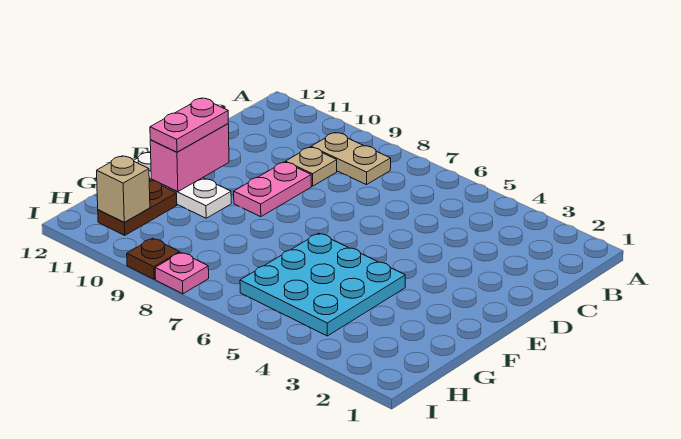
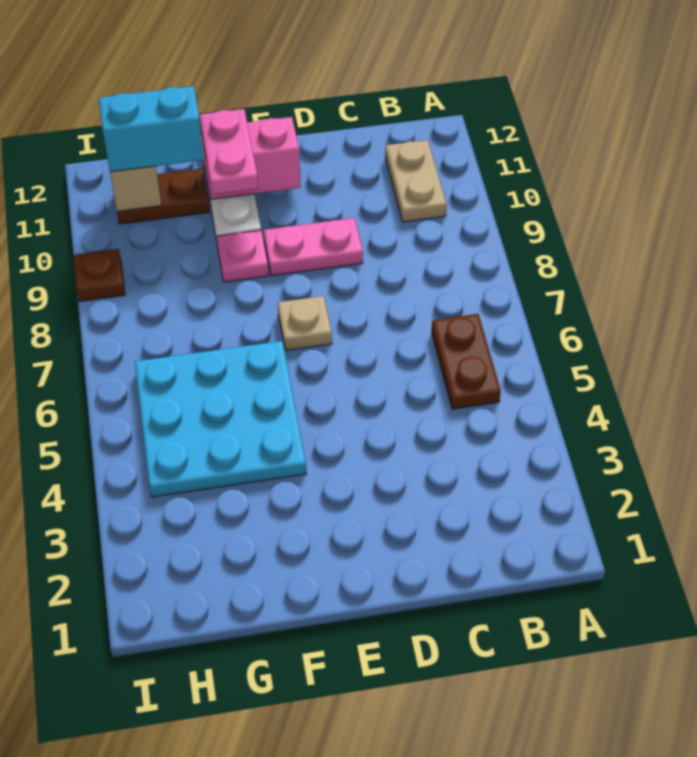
none -> brown plate B5:B6 level 1
tan plate B8:B9 level 1 -> tan plate B10:B11 level 1
tan plate C9 level 1 -> tan plate E7 level 1
pink plate E11:F11 level 3 -> pink plate F10:F11 level 3
none -> cyan brick G11:H11 level 3
pink plate I8 level 1 -> pink plate F9 level 1

